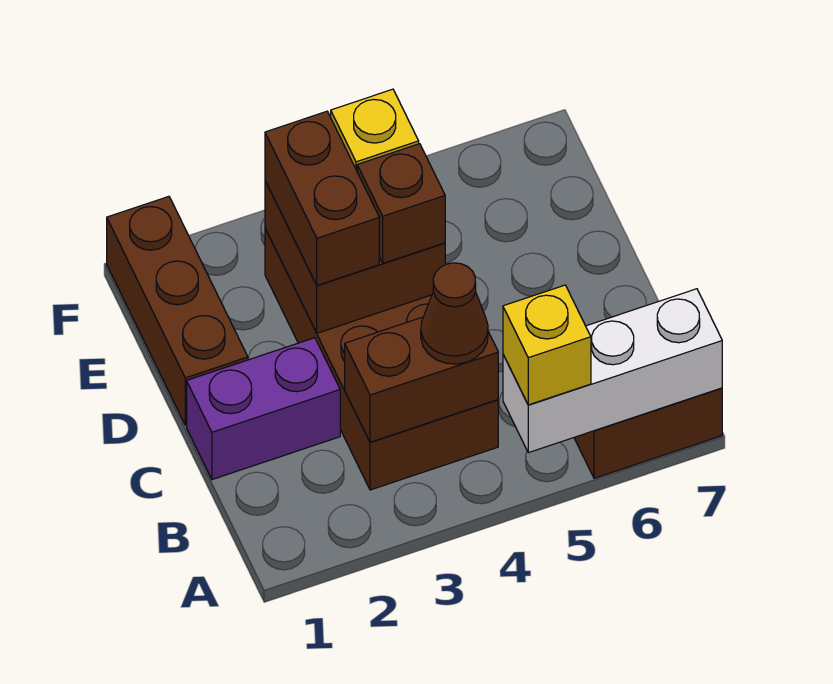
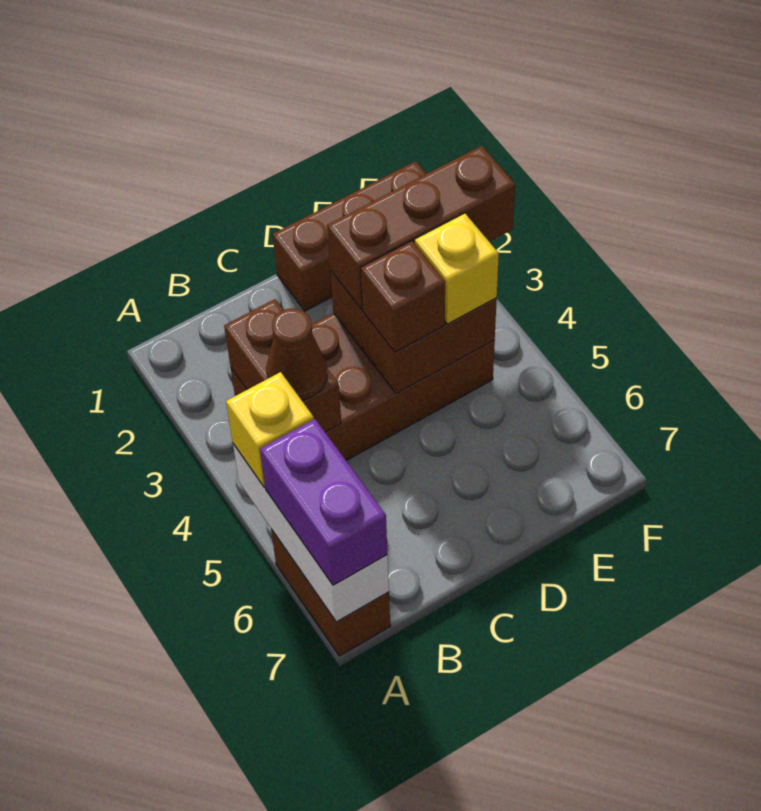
purple brick C1:C2 level 1 -> purple brick A6:A7 level 3
brown brick D3:E3 level 3 -> brown brick D3:F3 level 3

